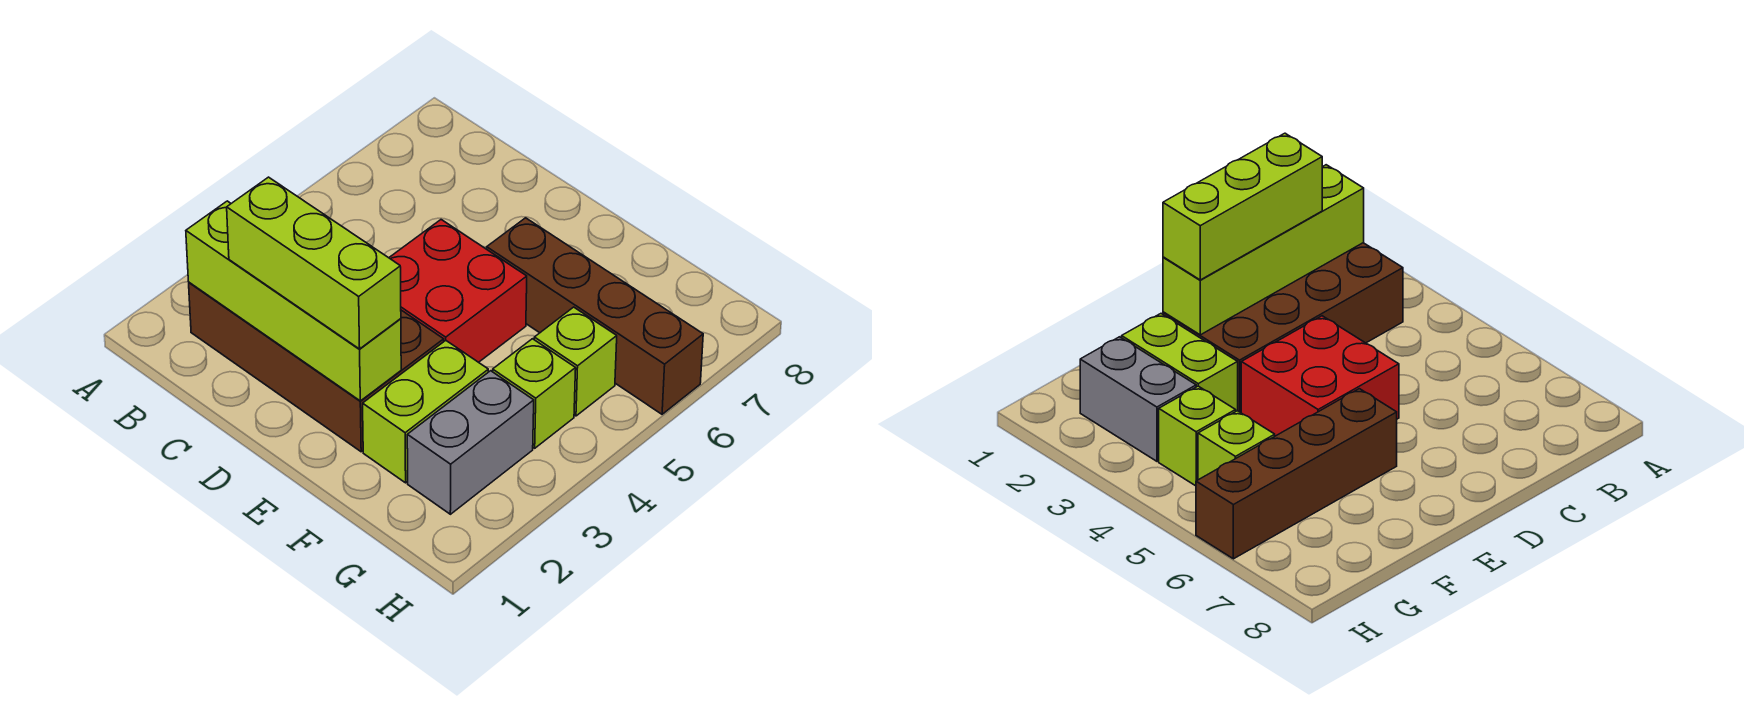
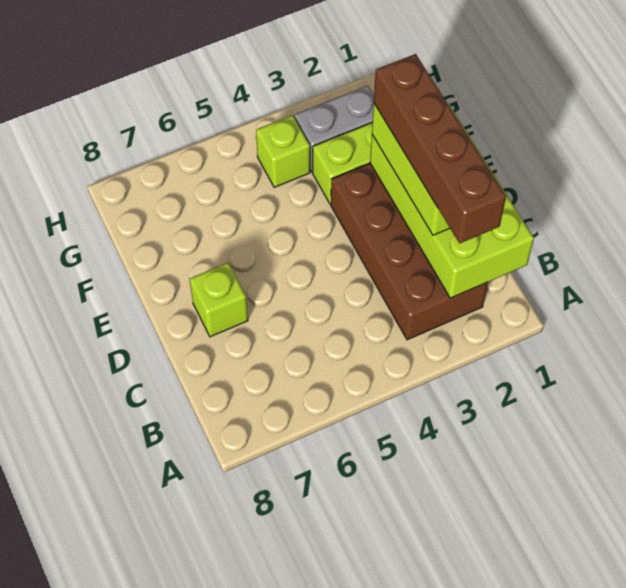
lime brick B2:E2 level 2 -> lime brick B1:E2 level 2
red brick D4:E5 level 1 -> none
brown brick E6:H6 level 1 -> brown brick B2:E2 level 4
lime brick G5 level 1 -> lime brick D7 level 1

